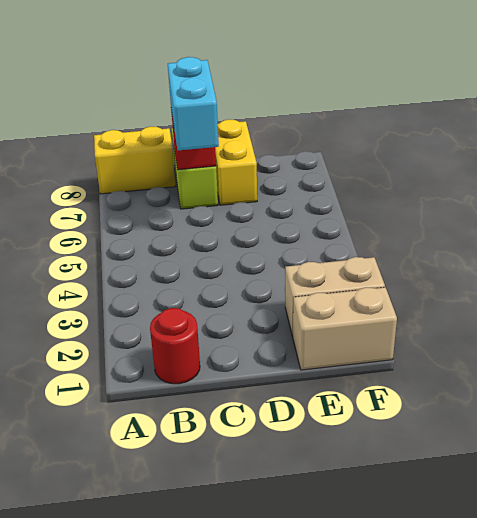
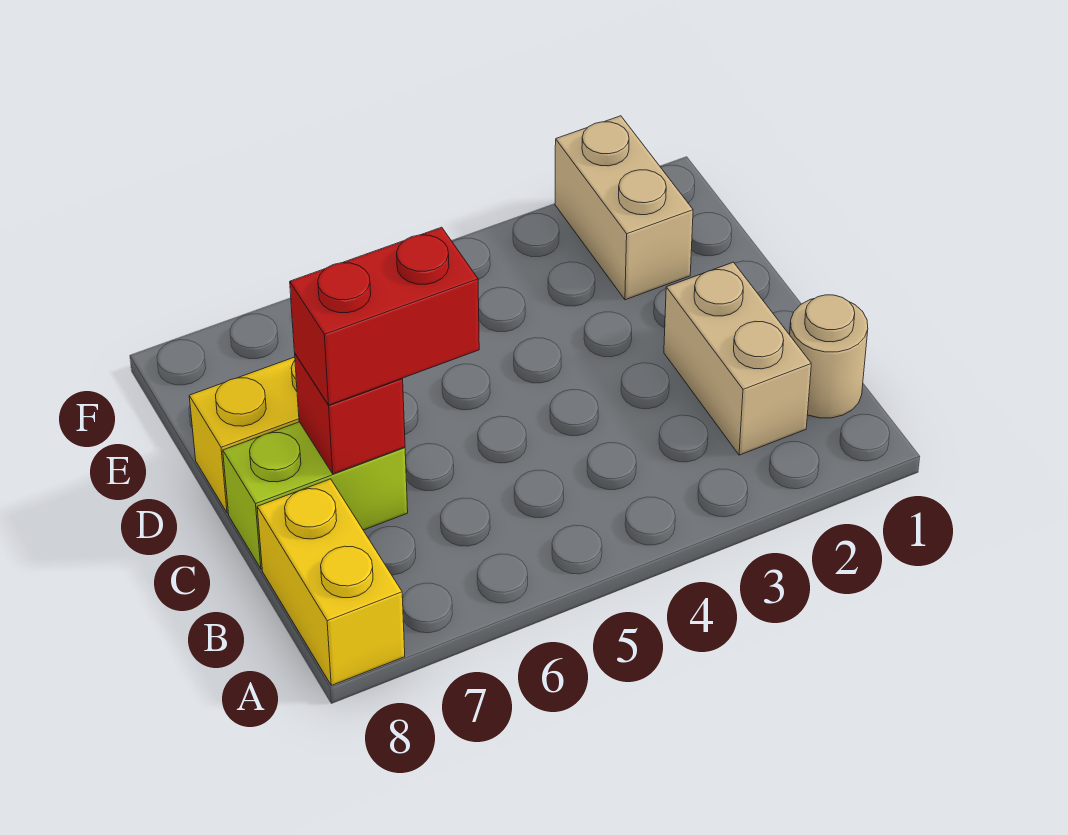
red round brick B1 level 1 -> tan round brick B1 level 1
cyan brick C6:C7 level 3 -> red brick C6:C7 level 3
tan brick E1:F1 level 1 -> tan brick B2:C2 level 1

